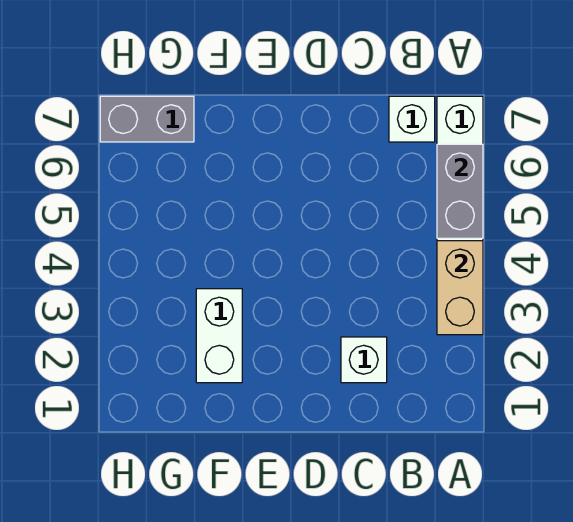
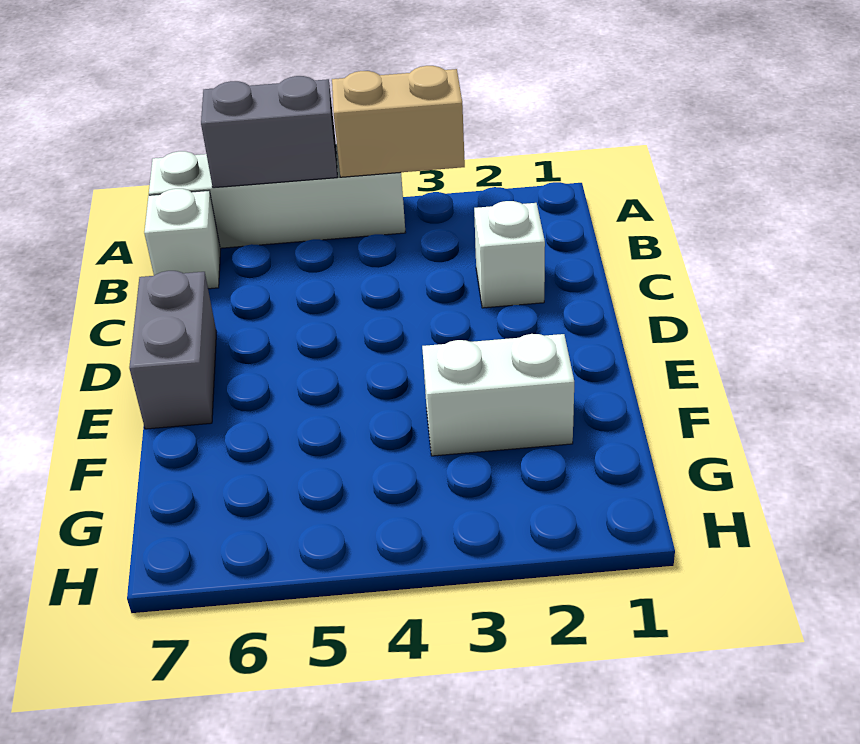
grey brick G7:H7 level 1 -> grey brick D7:E7 level 1

